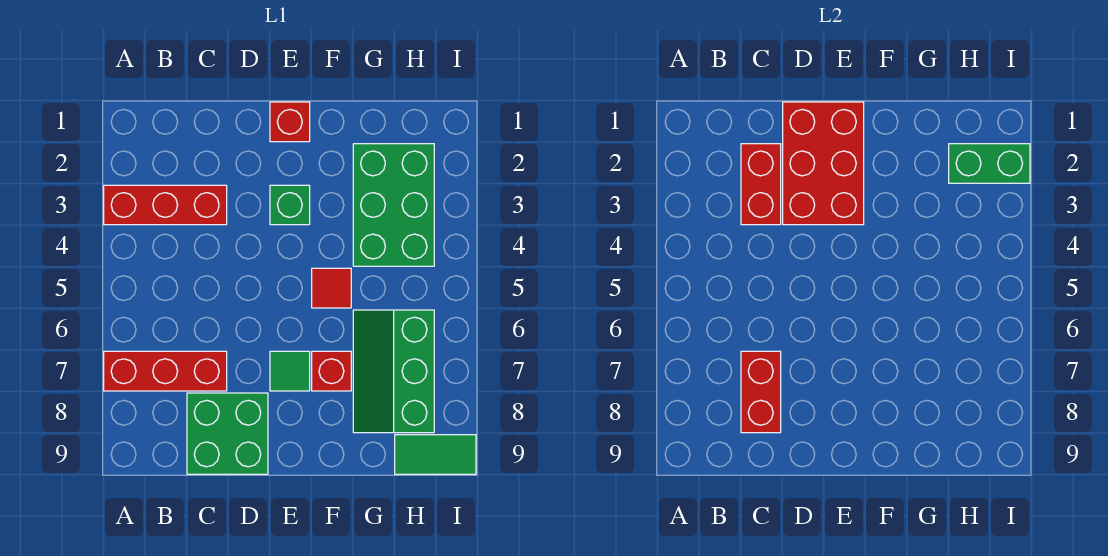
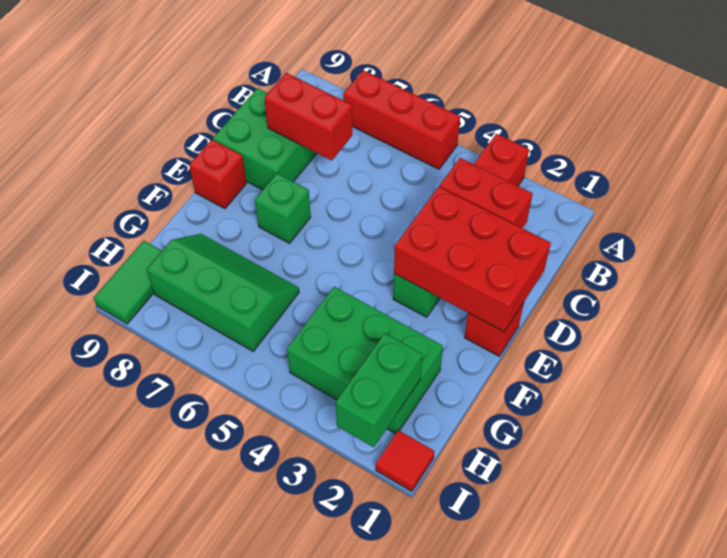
red brick A7:C7 level 1 -> red brick A5:A7 level 1
green tile E7 level 1 -> green brick E7 level 1
red tile F5 level 1 -> red tile I1 level 1
red brick F7 level 1 -> red brick E9 level 1

